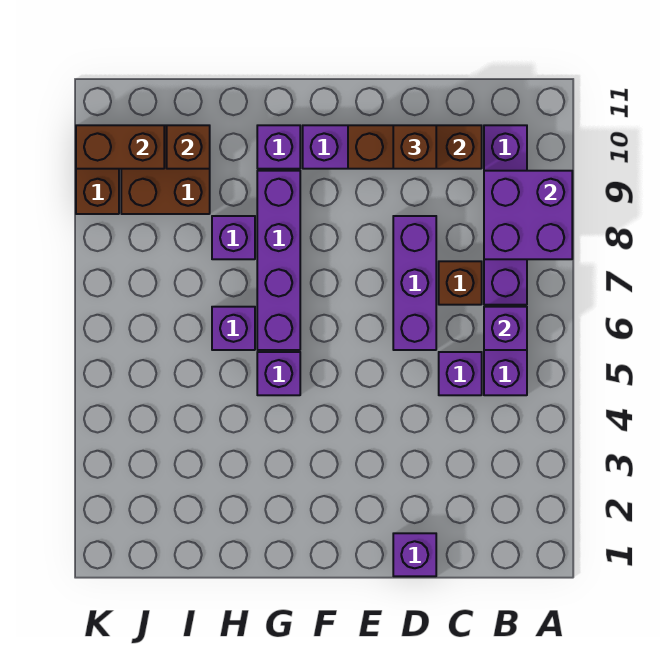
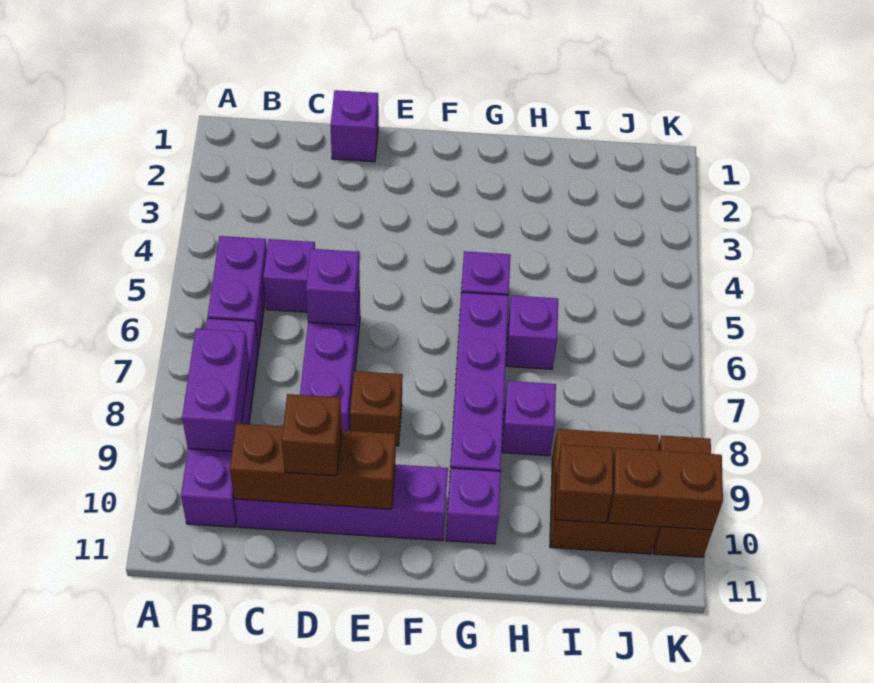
purple brick A8:B9 level 2 -> purple brick B8:B9 level 2
purple brick B6 level 2 -> purple brick D6 level 2
brown brick C7 level 1 -> brown brick E8 level 1

